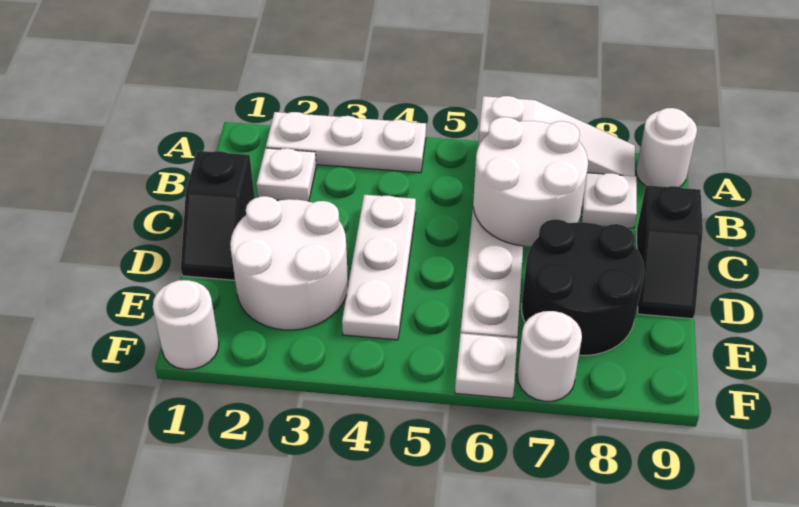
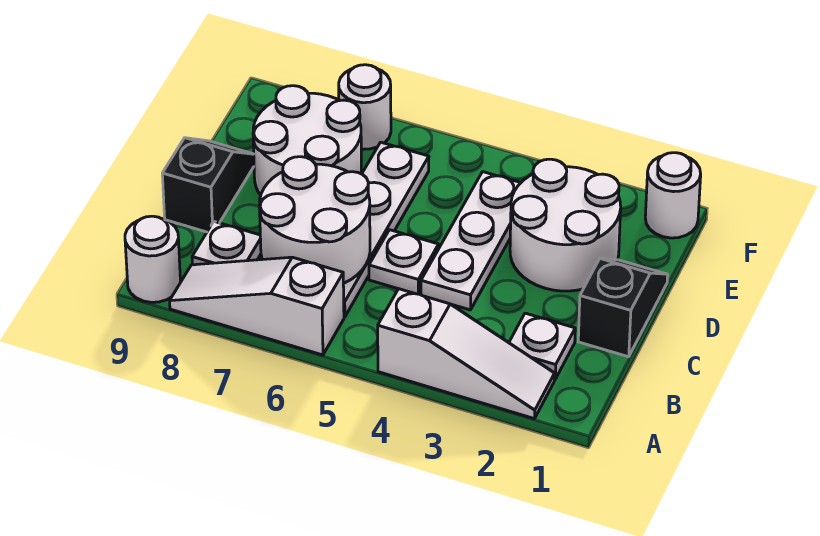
white plate A2:A4 level 1 -> white slope A2:A4 level 1 top 4
black round brick D7:E8 level 1 -> white round brick D7:E8 level 1
white plate F6 level 1 -> white plate C5 level 1

